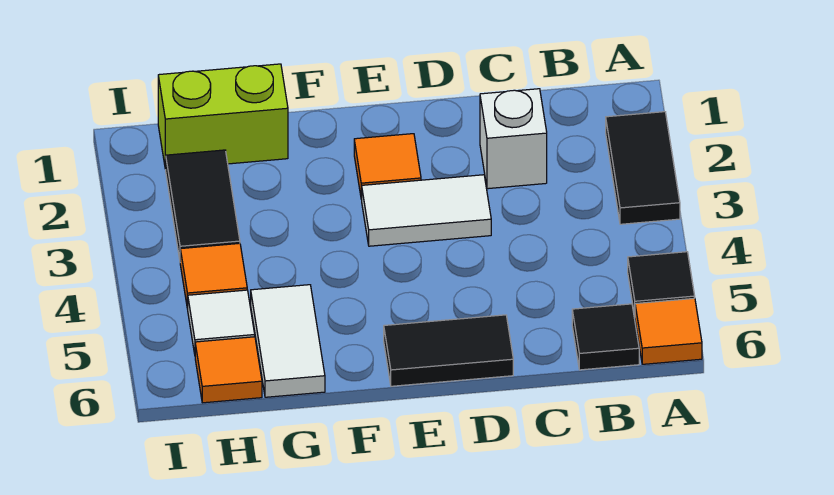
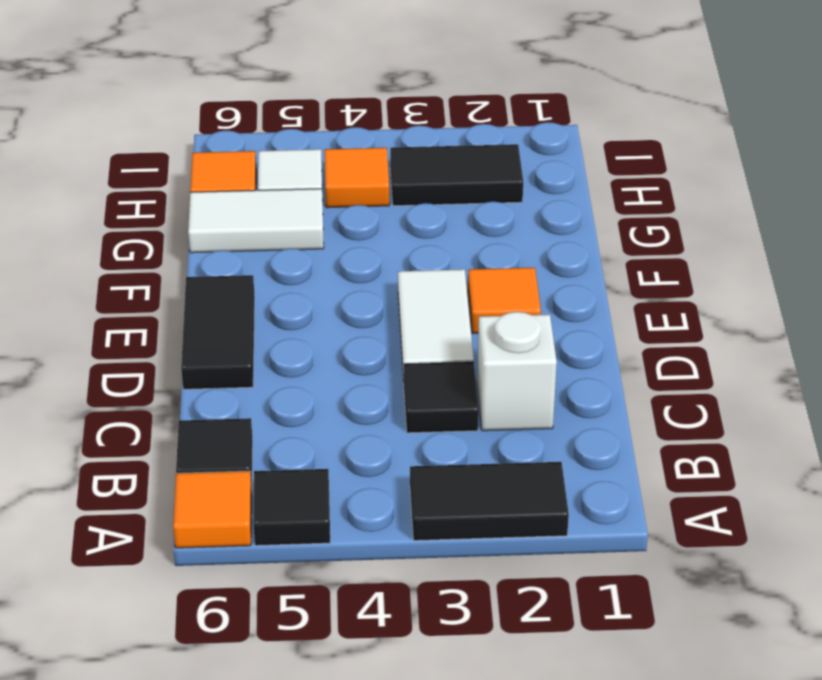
none -> black tile C3 level 1
lime brick G1:H1 level 1 -> none

